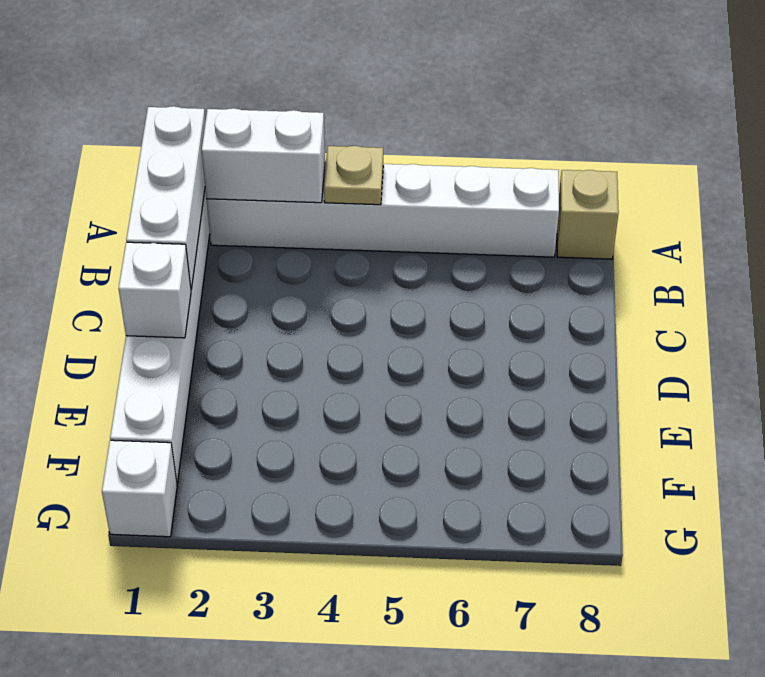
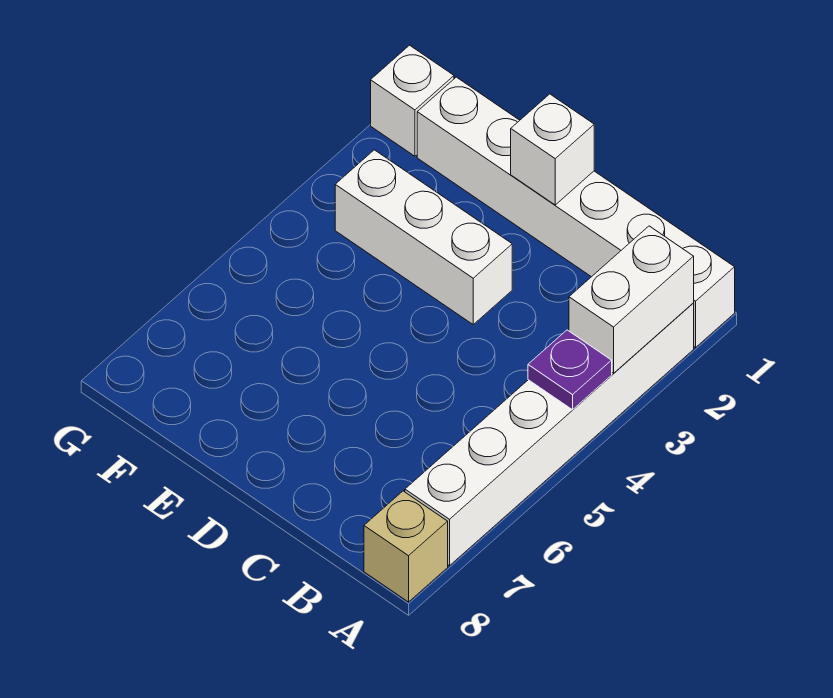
white brick A1:C1 level 2 -> white brick D3:F3 level 1
tan plate A4 level 2 -> purple plate A4 level 2

